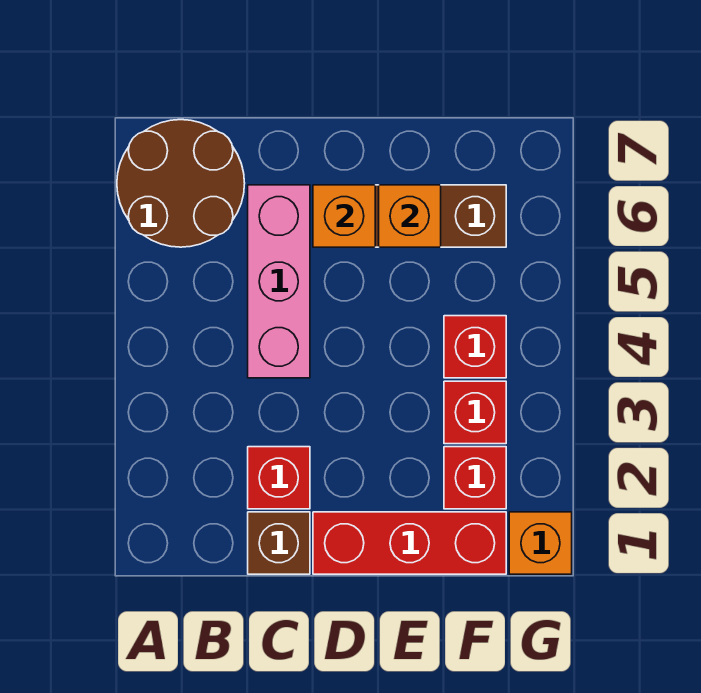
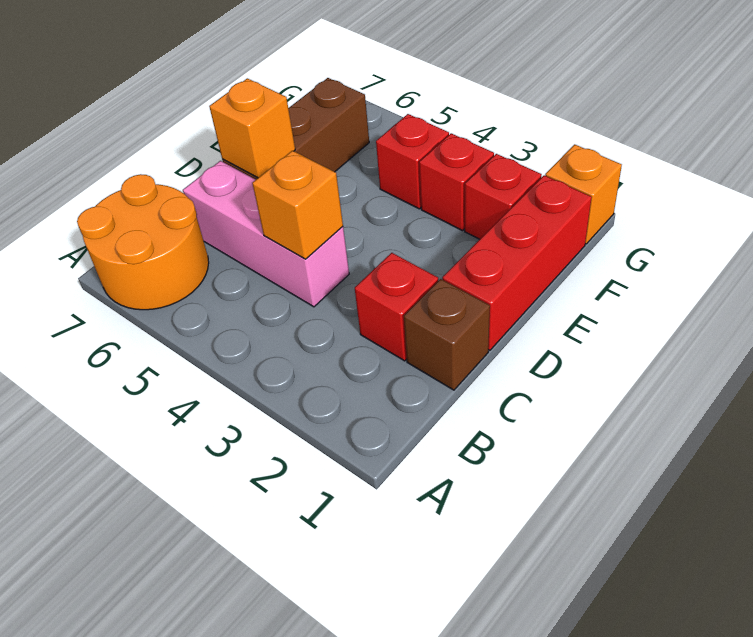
brown round brick A6:B7 level 1 -> orange round brick A6:B7 level 1
orange brick E6 level 2 -> orange brick C4 level 2

